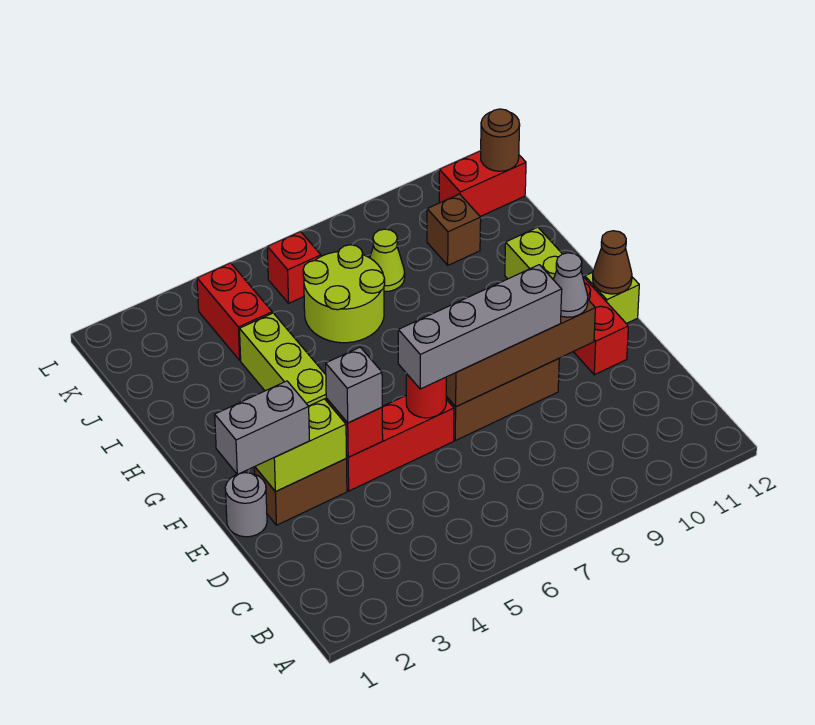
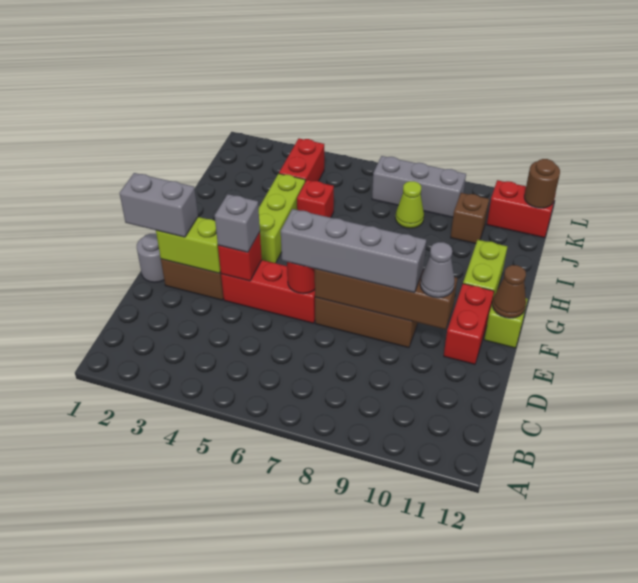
lime round brick I6:J7 level 1 -> none
red brick K6 level 1 -> red brick I5 level 1
none -> grey brick K7:K9 level 1

